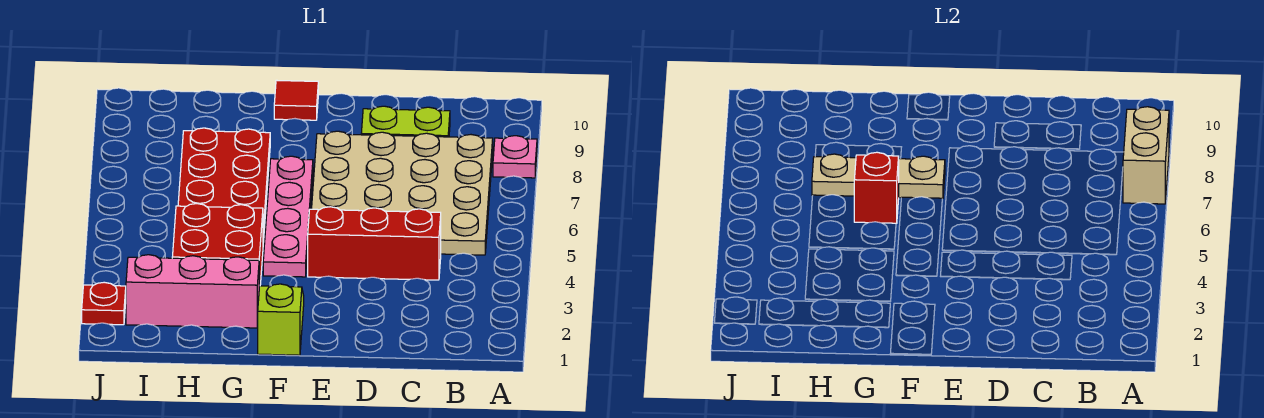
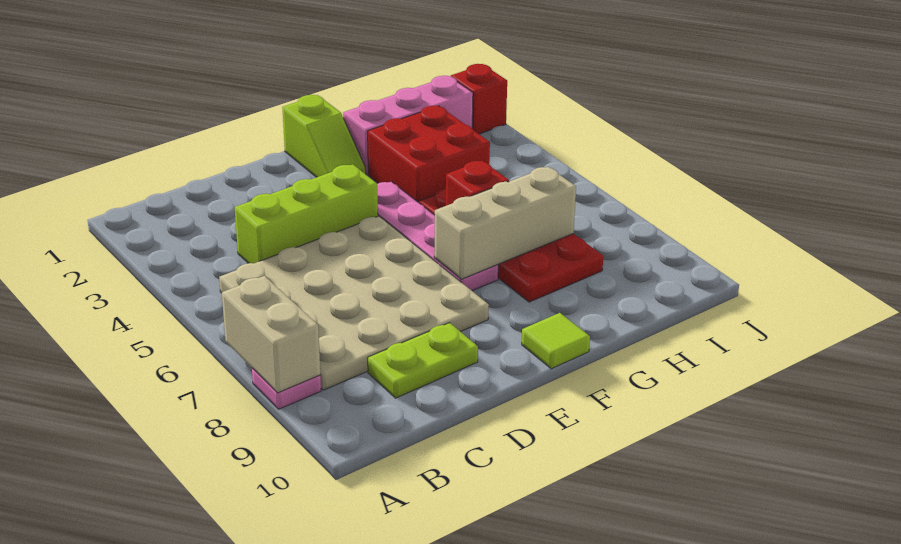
red brick C4:E4 level 1 -> lime brick C4:E4 level 1
tan plate F7:H7 level 2 -> tan brick F7:H7 level 2
red tile F10 level 1 -> lime tile F10 level 1
red plate J2 level 1 -> red brick J2 level 1

